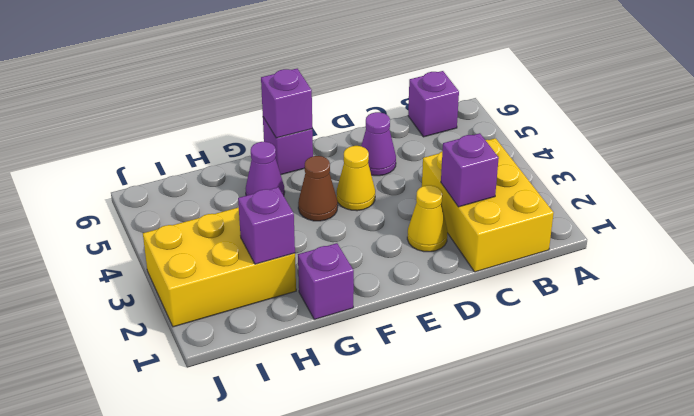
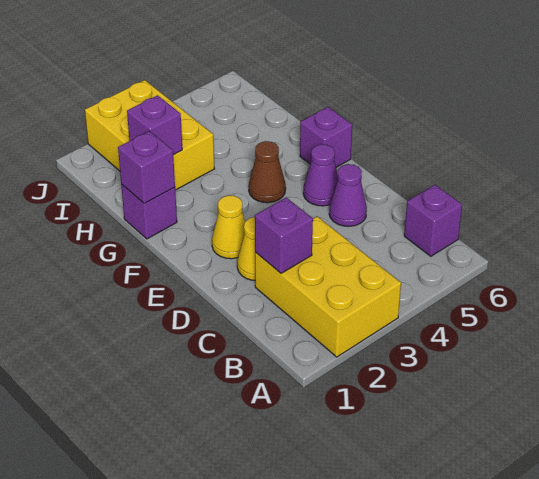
yellow brick B1:C3 level 1 -> yellow brick A2:C3 level 1
yellow cone E4 level 1 -> yellow cone E2 level 1
purple brick F6 level 2 -> purple brick G1 level 2
purple cone G5 level 1 -> purple cone E5 level 1

